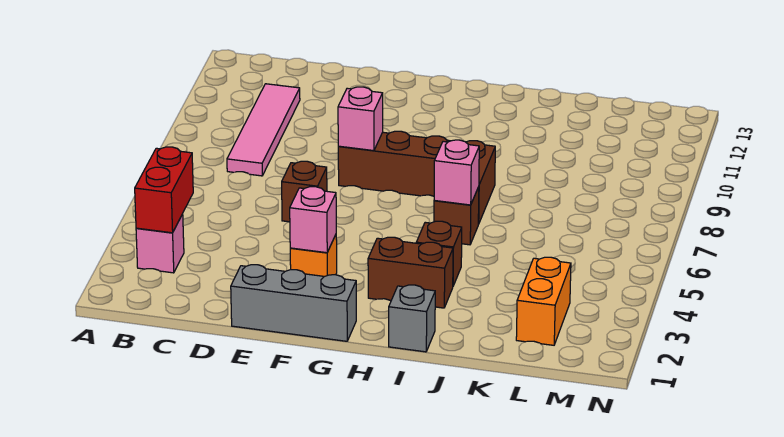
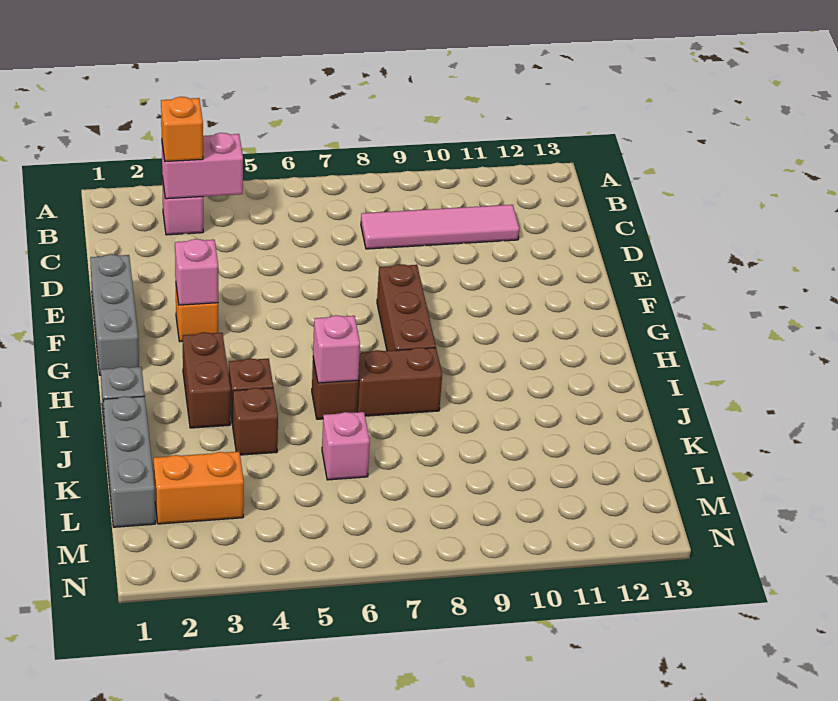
red brick B3:B4 level 2 -> pink brick B3:B4 level 2
none -> orange brick B3 level 3
brown brick E6 level 1 -> brown brick J4 level 1
pink brick F8 level 2 -> pink brick K6 level 1
none -> grey brick J1:L1 level 1

